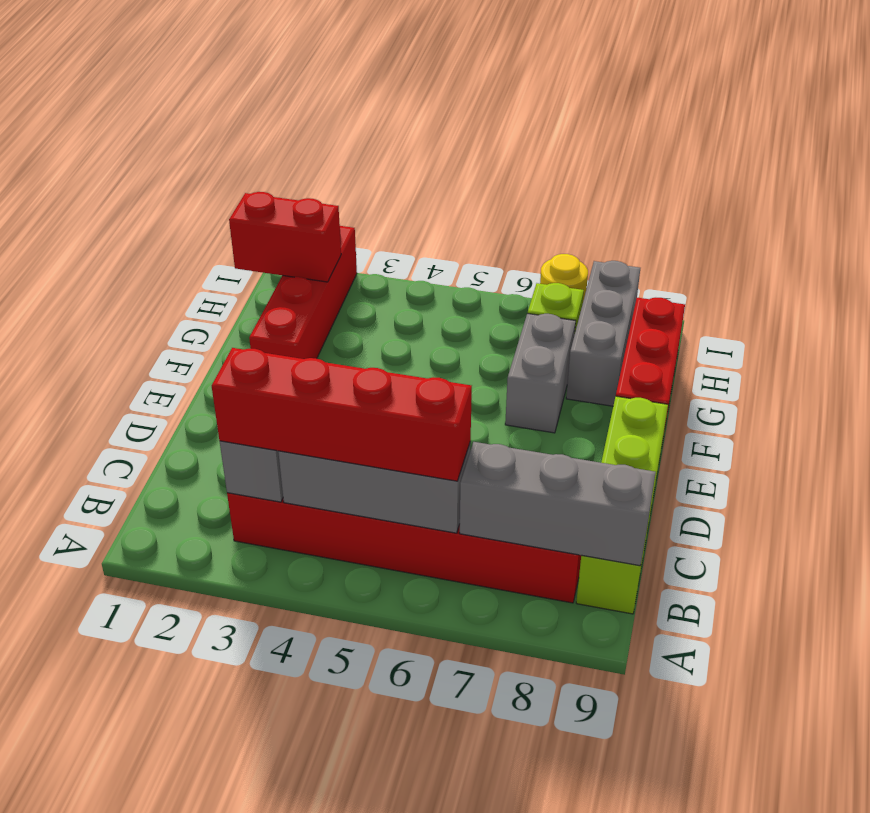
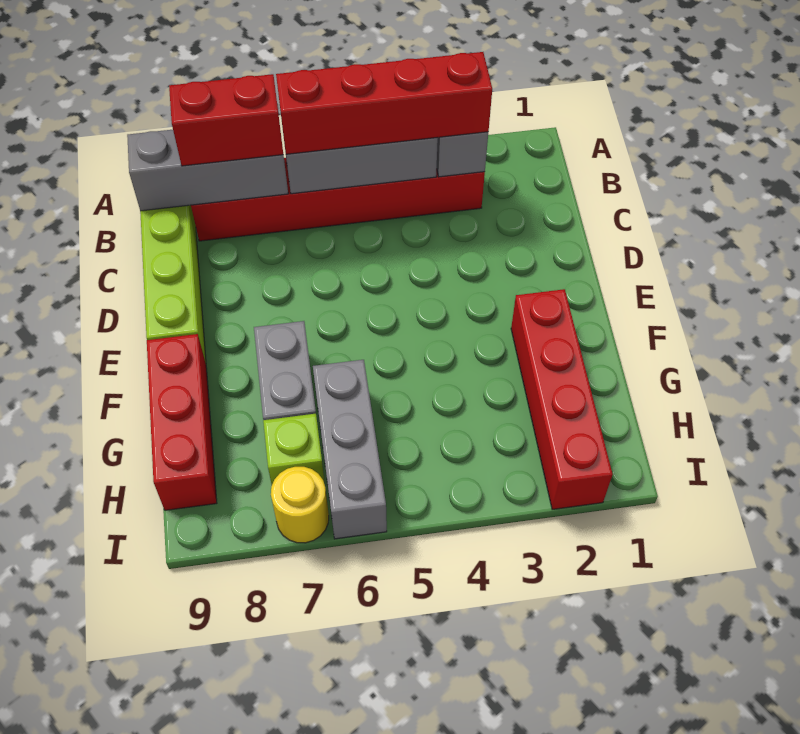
grey brick G8:I8 level 1 -> grey brick G6:I6 level 1
red brick H1:H2 level 2 -> red brick B7:B8 level 3

